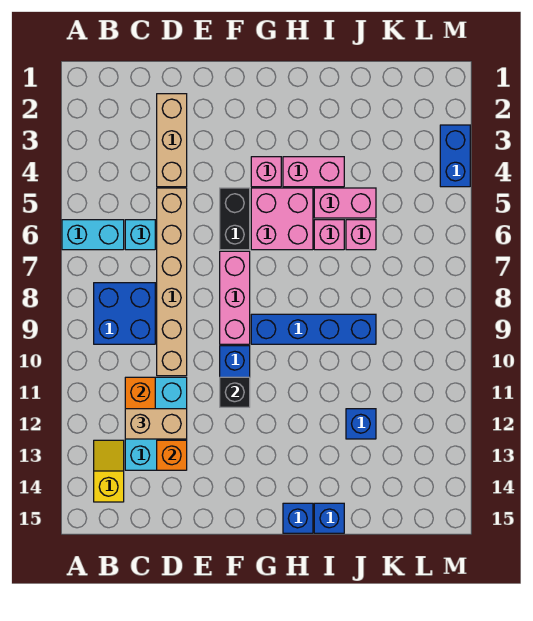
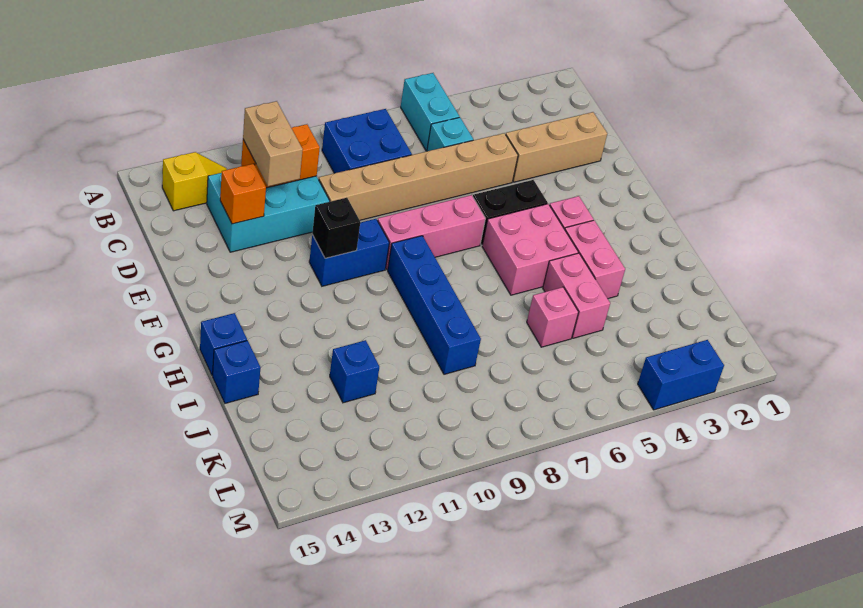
pink brick I6 level 1 -> none

